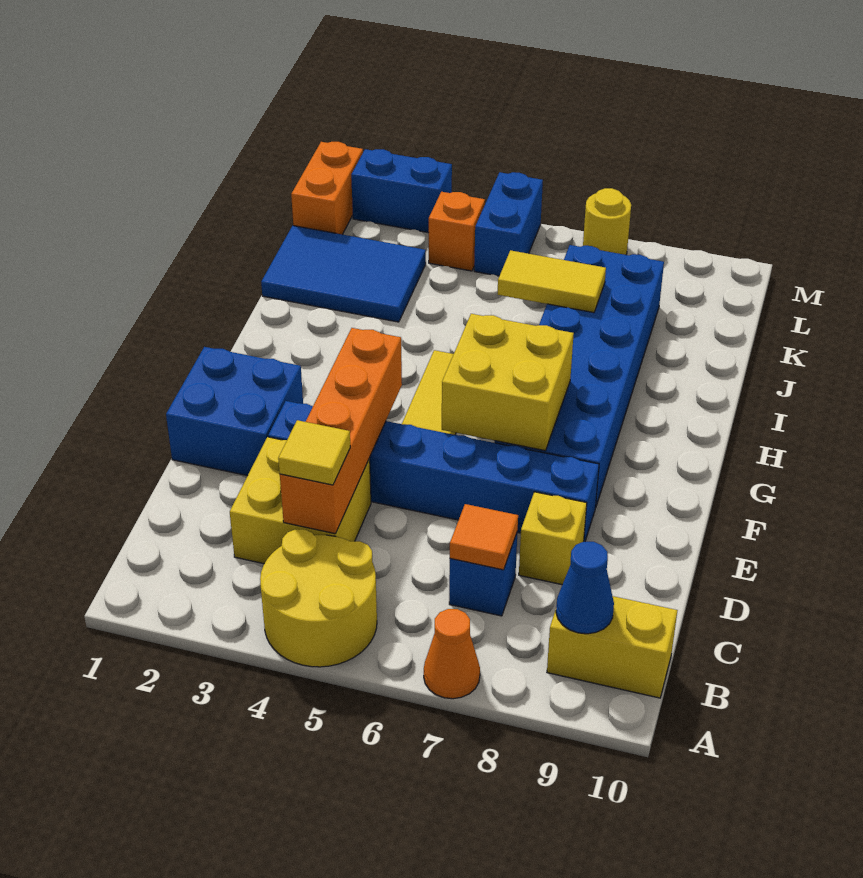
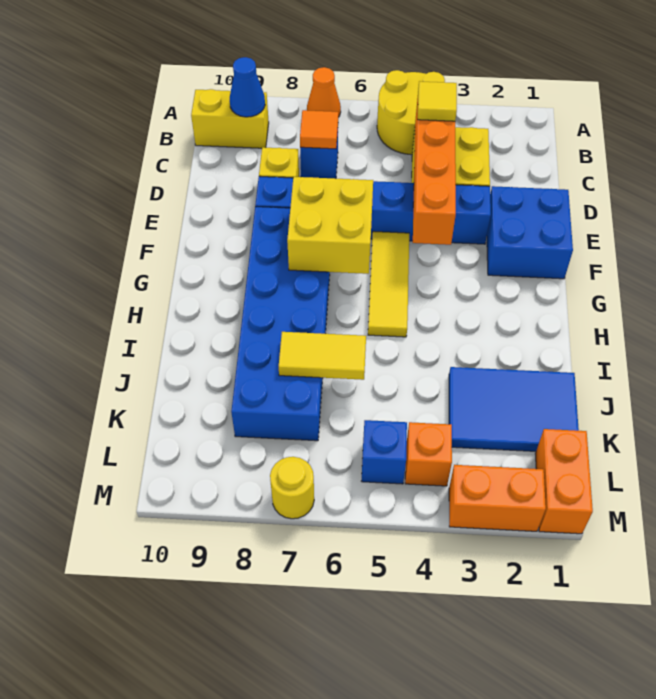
blue brick L5:M5 level 1 -> blue brick L5 level 1
blue brick M2:M3 level 1 -> orange brick M2:M3 level 1

